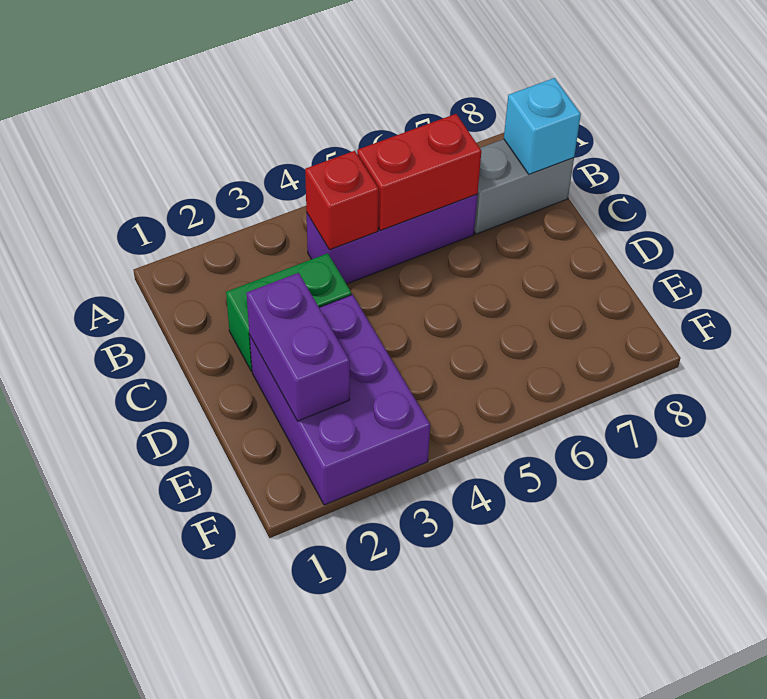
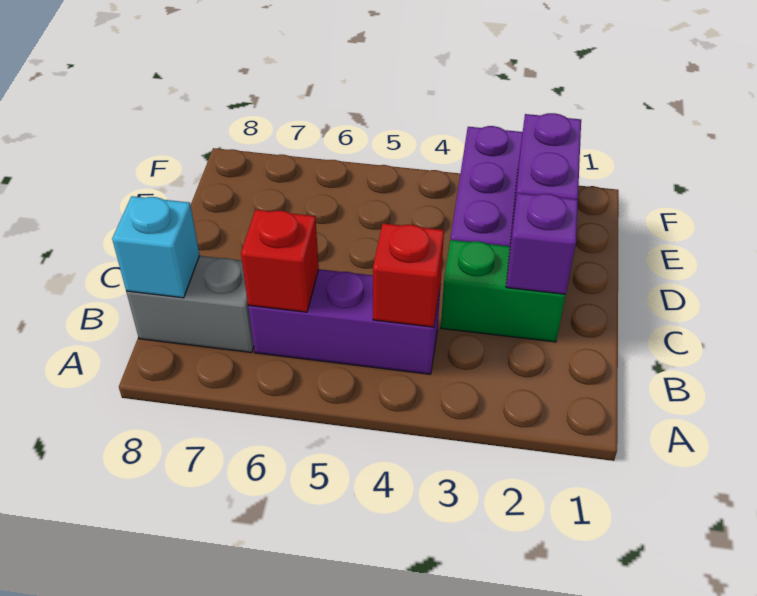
red brick B5:B6 level 2 -> red brick B6 level 2
none -> purple brick C2 level 2

